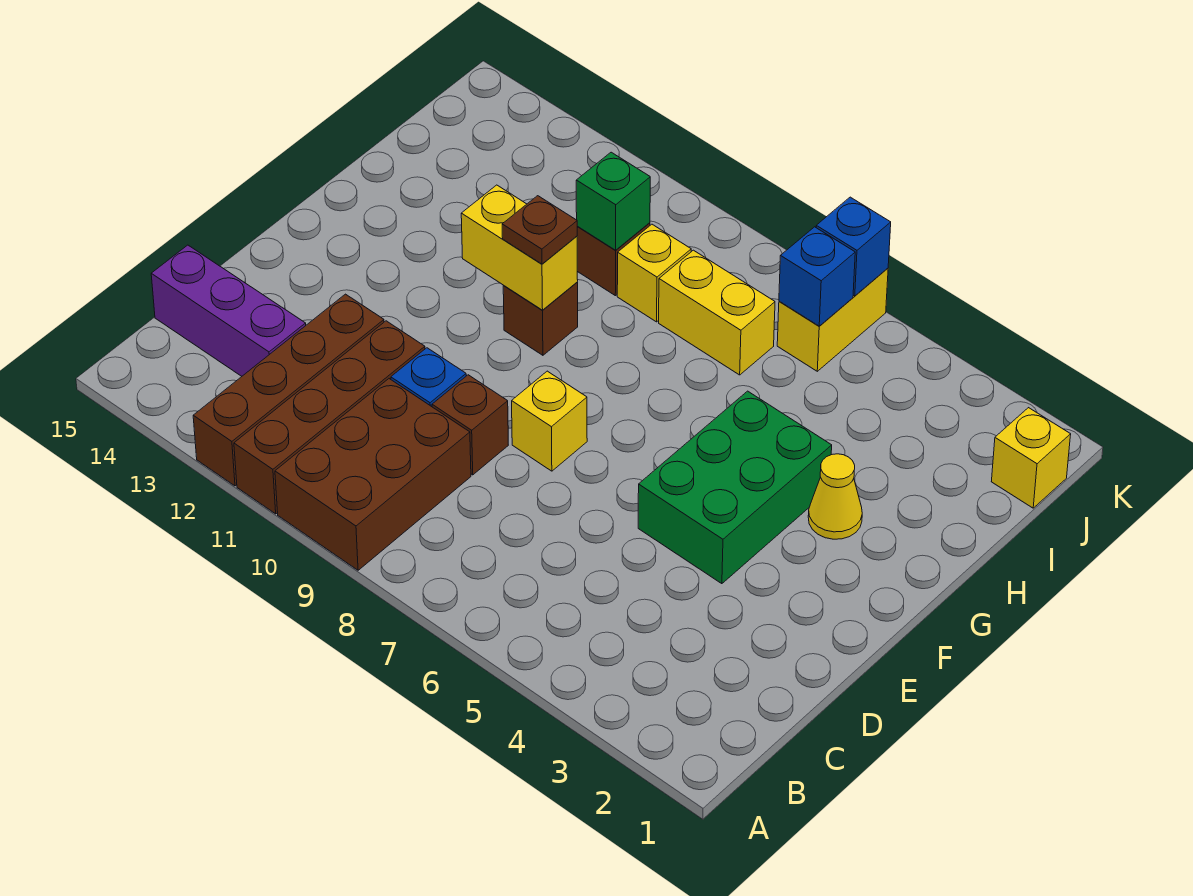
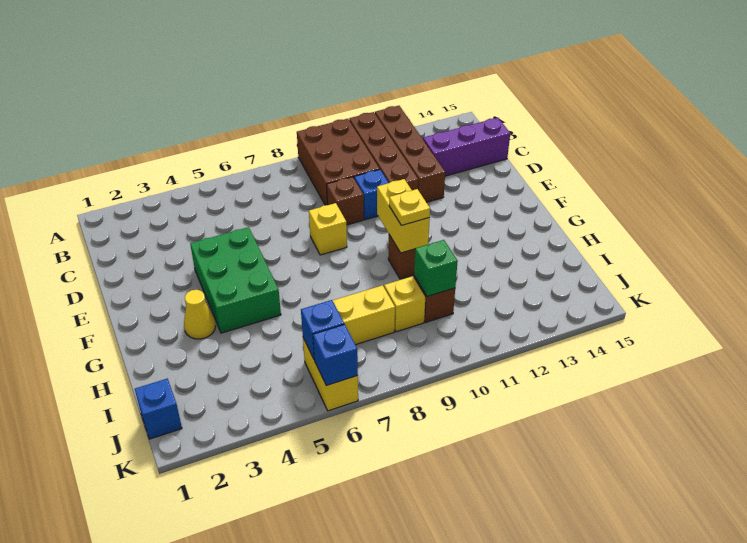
yellow brick G10:G11 level 2 -> yellow brick F10:G10 level 2
brown plate G10 level 3 -> yellow plate G10 level 3
yellow brick J1 level 1 -> blue brick J1 level 1

